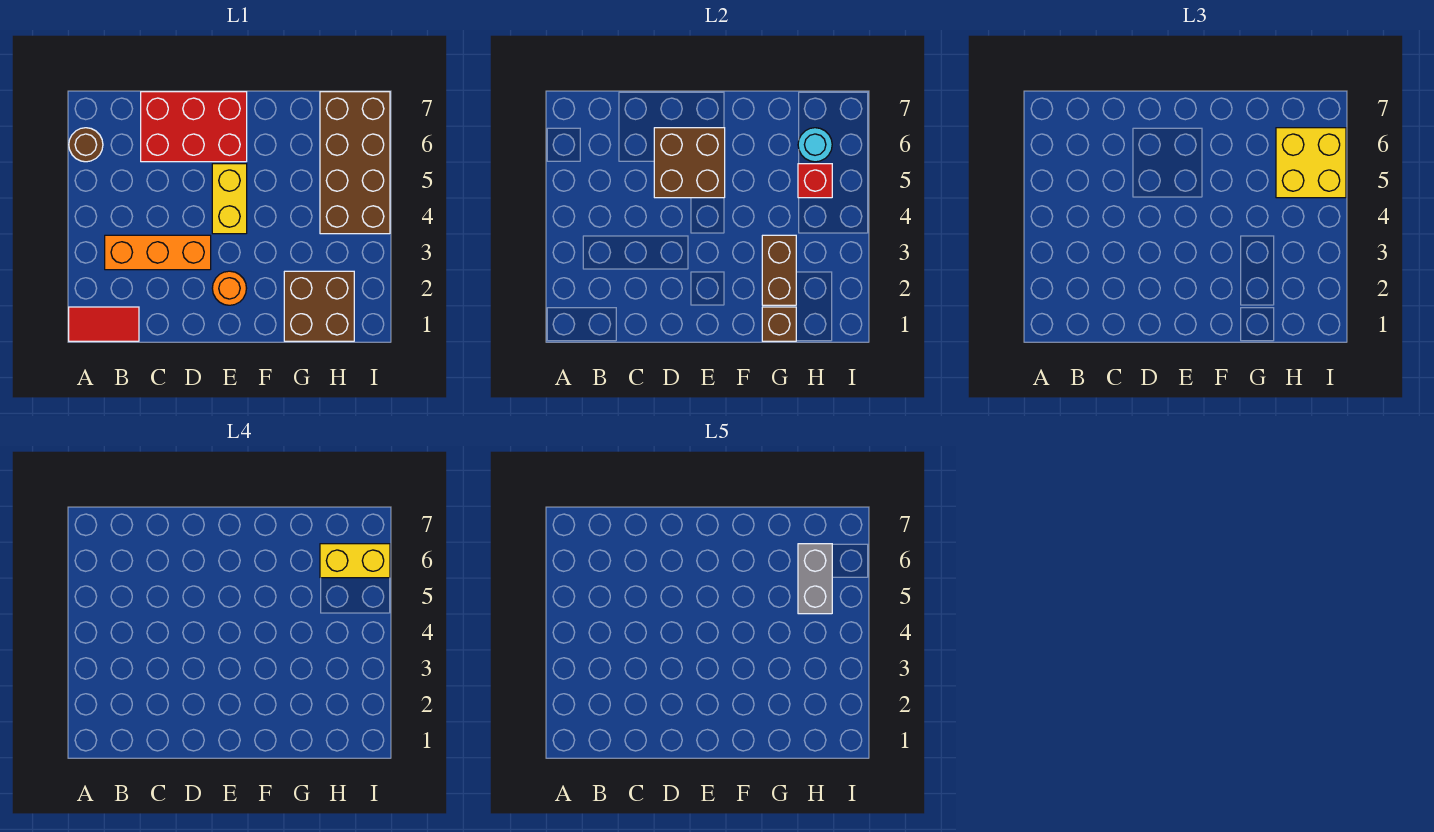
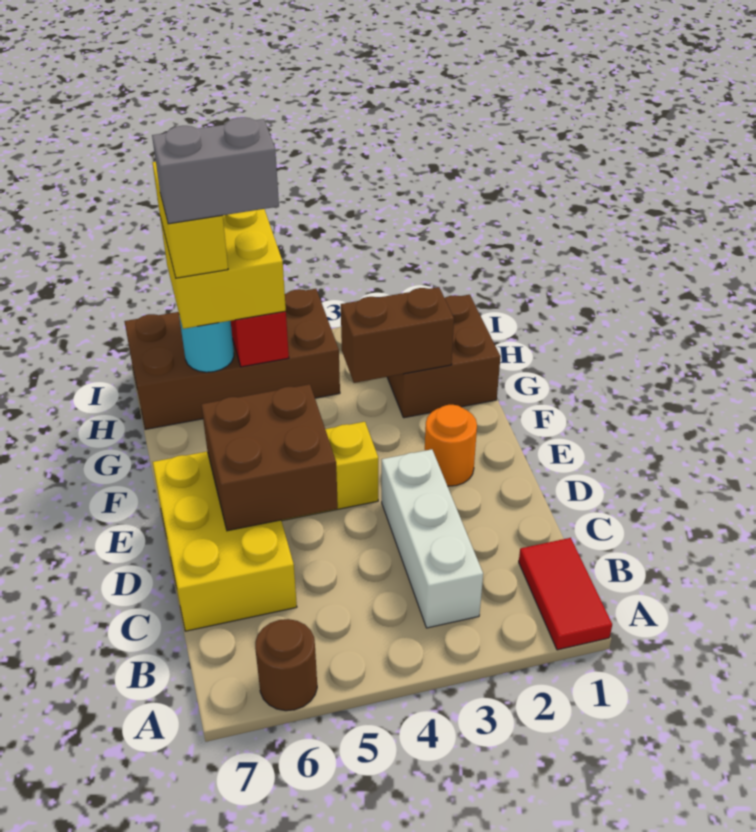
orange brick B3:D3 level 1 -> white brick B3:D3 level 1
red brick C6:E7 level 1 -> yellow brick C6:E7 level 1
brown brick G1 level 2 -> none

